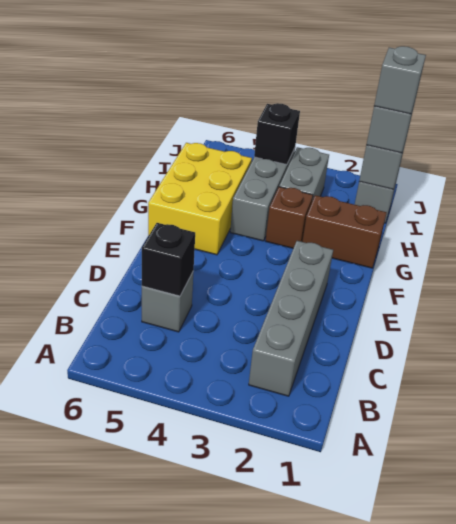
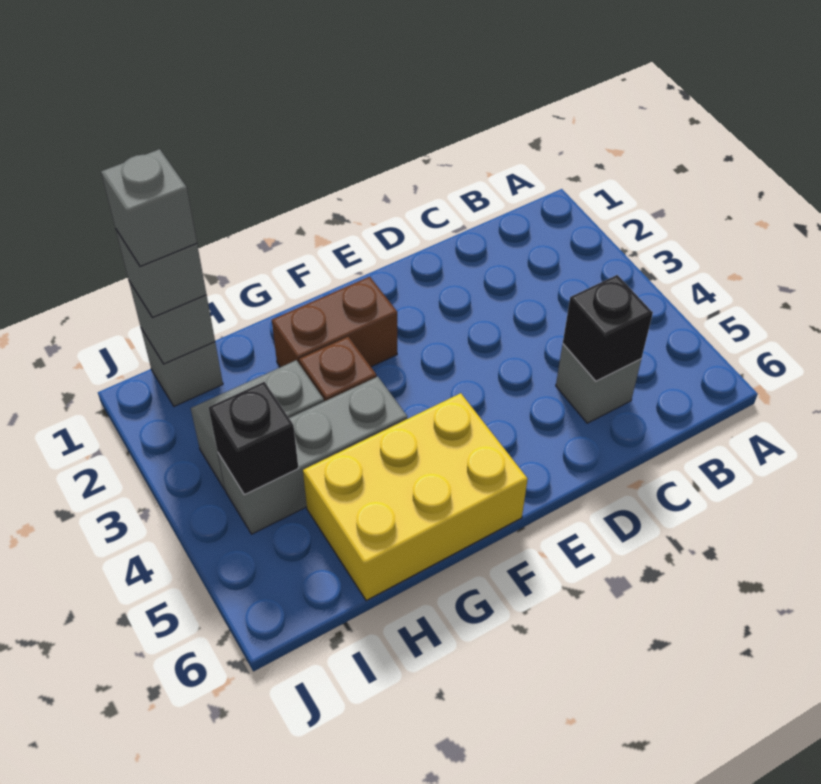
grey brick B2:E2 level 1 -> none
brown brick G1:G2 level 1 -> brown brick F2:G2 level 1

